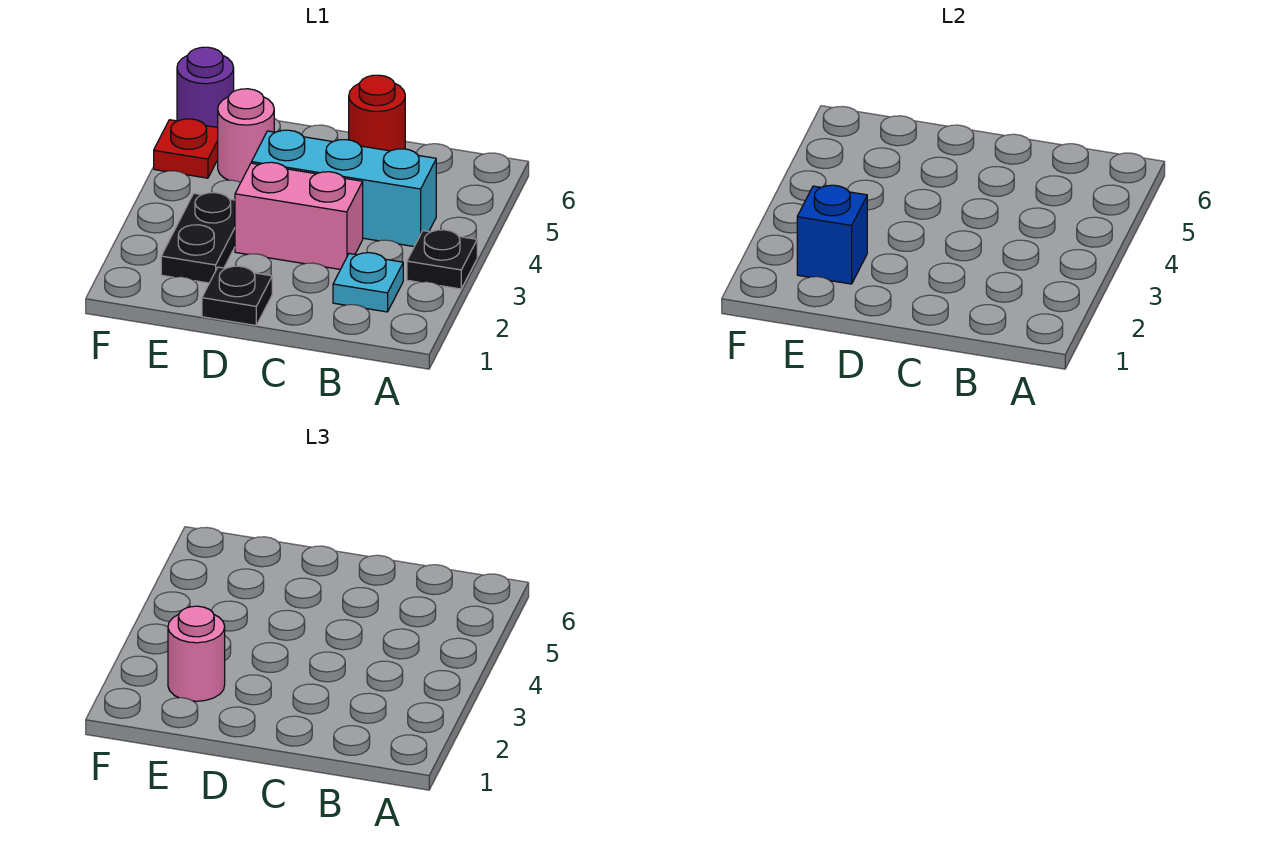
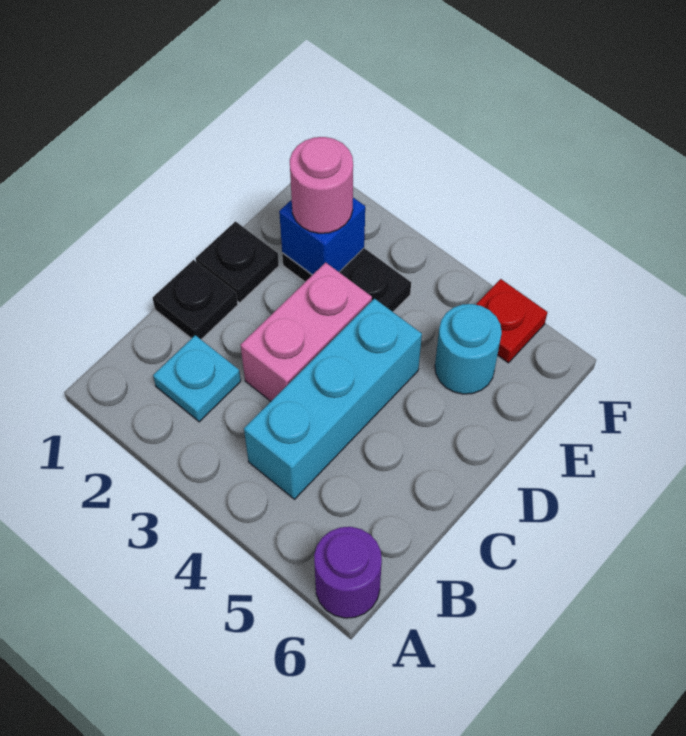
black plate A3 level 1 -> black plate C1 level 1
red round brick C6 level 1 -> none
pink round brick E5 level 1 -> cyan round brick E5 level 1
purple round brick F6 level 1 -> purple round brick A6 level 1

